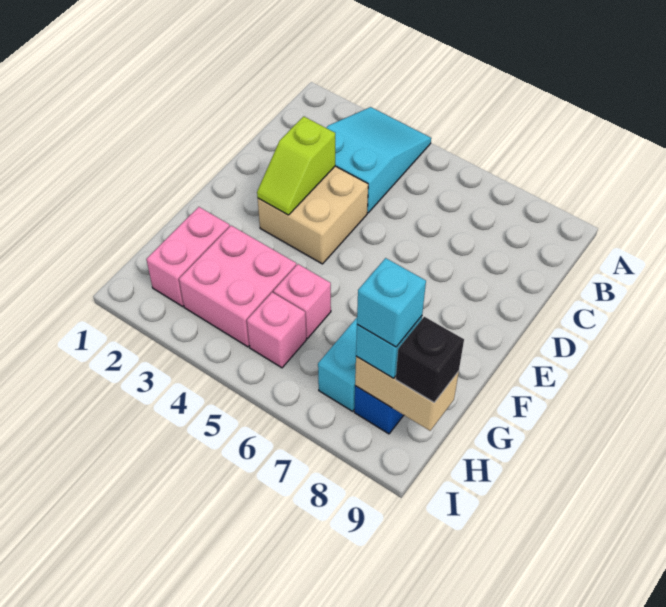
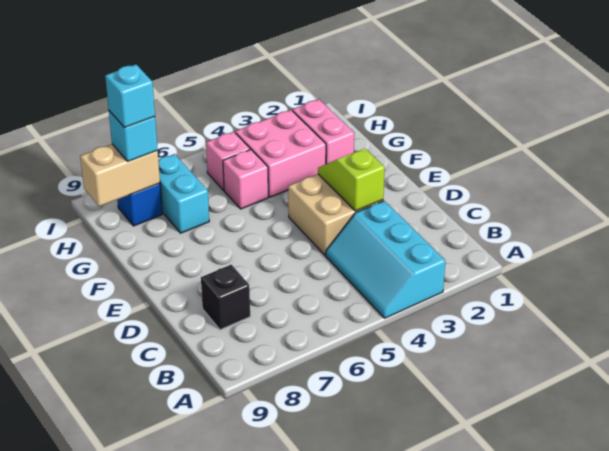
cyan slope A3:C4 level 1 top C -> cyan slope A3:C4 level 1 top 3
black brick H9 level 3 -> black brick C8 level 1

